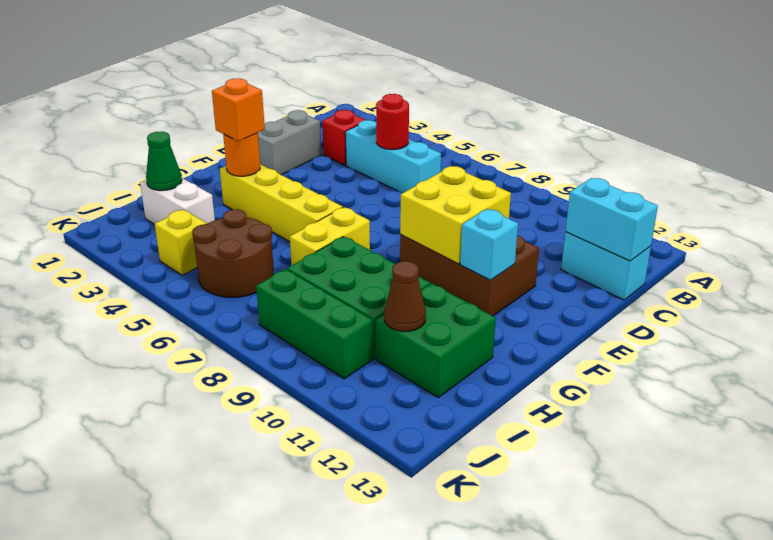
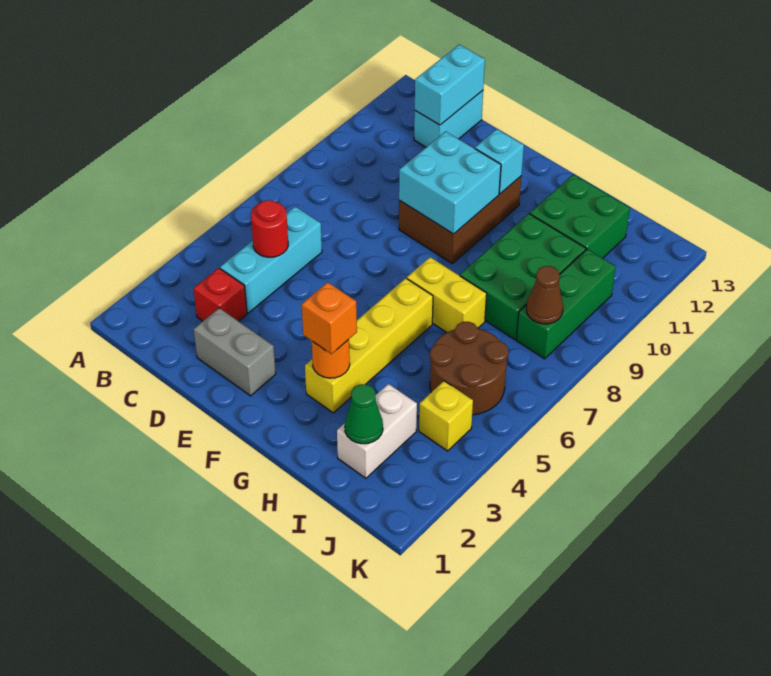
yellow brick E9:F10 level 2 -> cyan brick E9:F10 level 2
brown cone I11 level 2 -> brown cone J8 level 2

